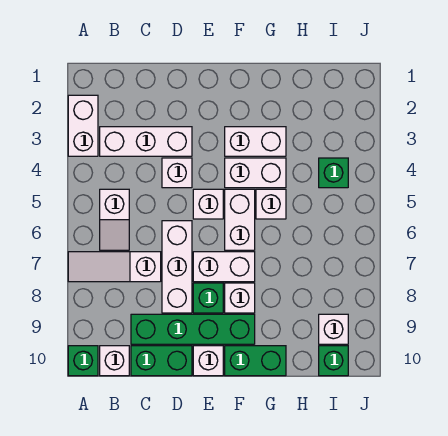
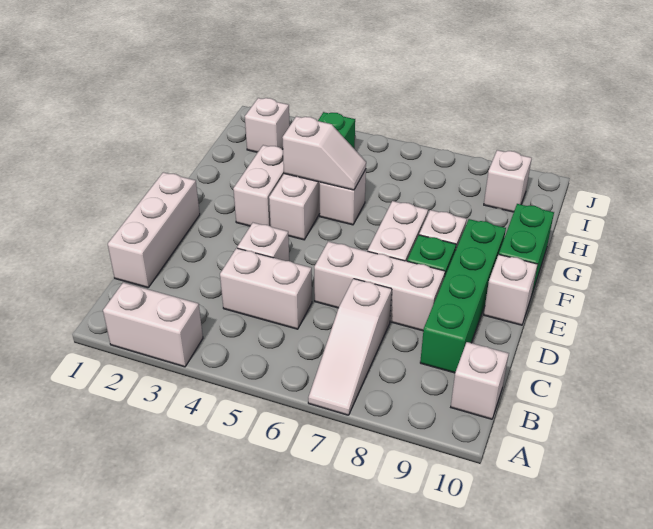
green brick A10 level 1 -> none
white brick B3:D3 level 1 -> white brick C1:E1 level 1
white slope B5:B6 level 1 top 5 -> white slope G4:G5 level 2 top 4
green brick C10:D10 level 1 -> none
white brick E5 level 1 -> white brick I2 level 1
white brick F5:F6 level 1 -> white brick C4:C5 level 1
green brick I10 level 1 -> none

